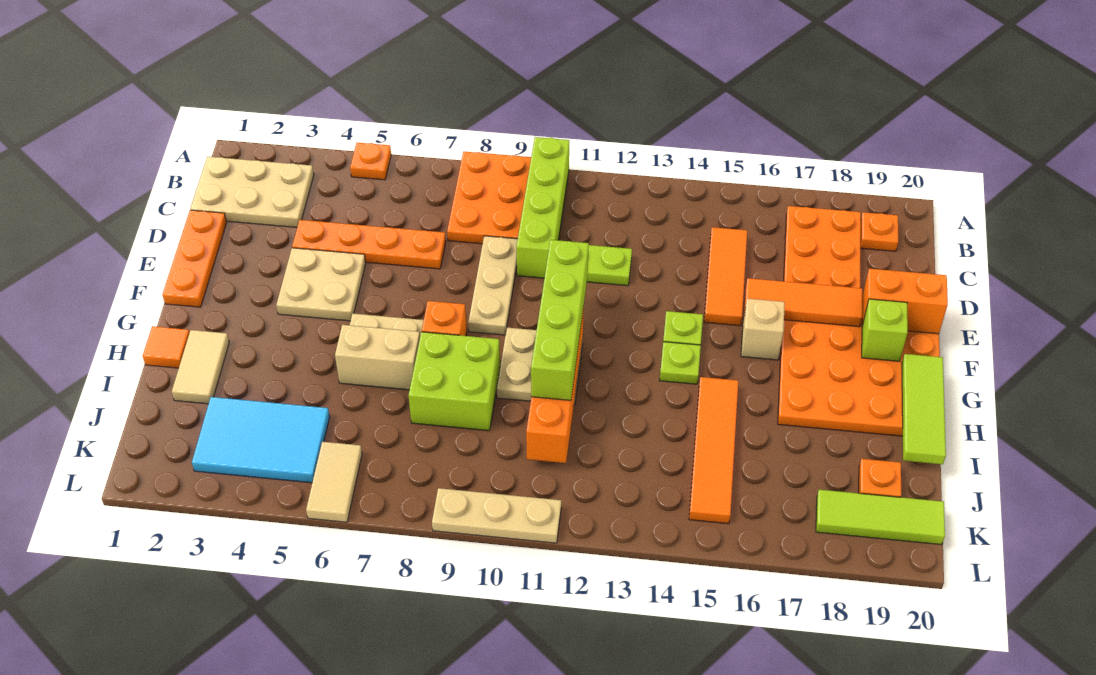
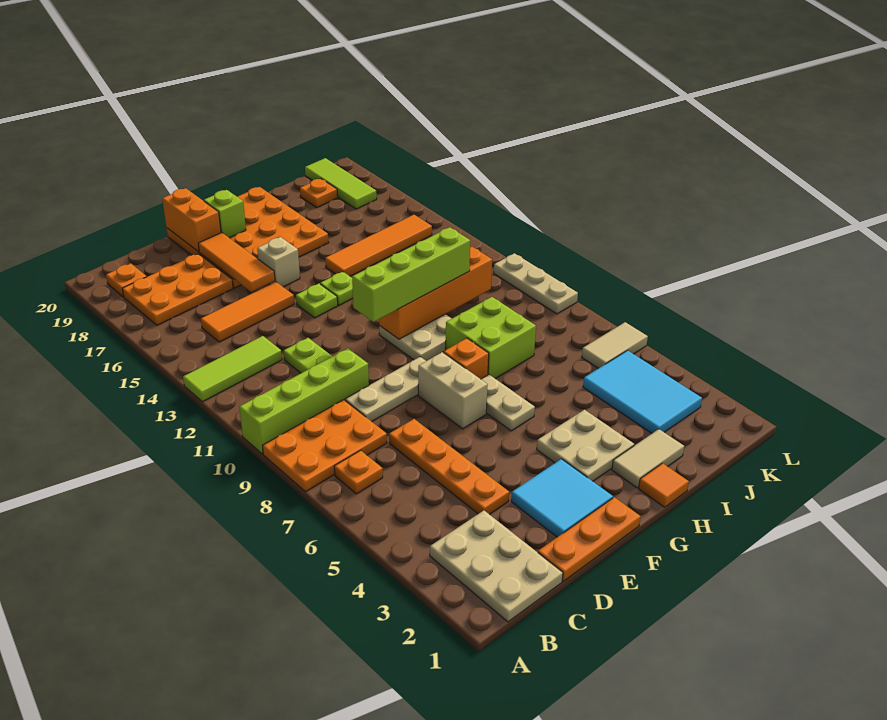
orange plate A5 level 1 -> orange plate B7 level 1
none -> cyan tile E2:F3 level 1
tan plate E4:F5 level 1 -> tan plate G3:H4 level 1
lime tile G20:I20 level 2 -> lime tile A13:C13 level 1
tan brick H6:H7 level 1 -> tan brick F7:F8 level 1

